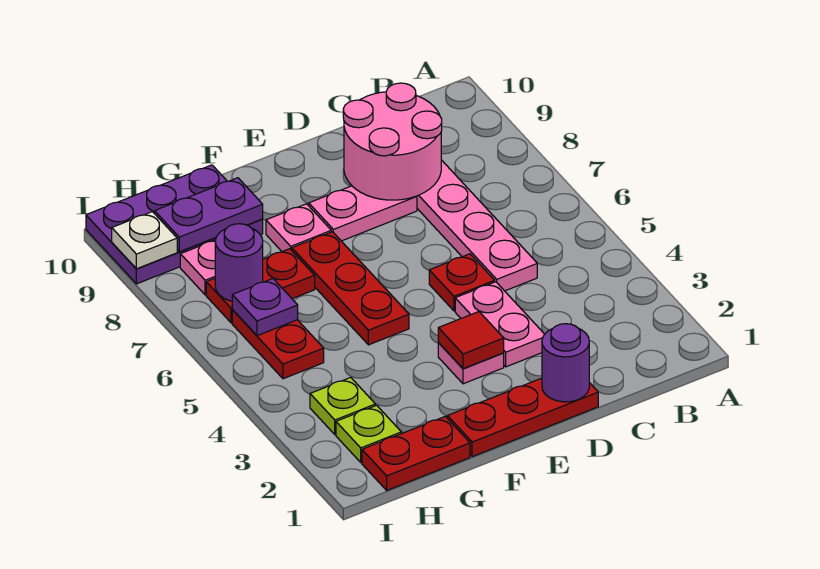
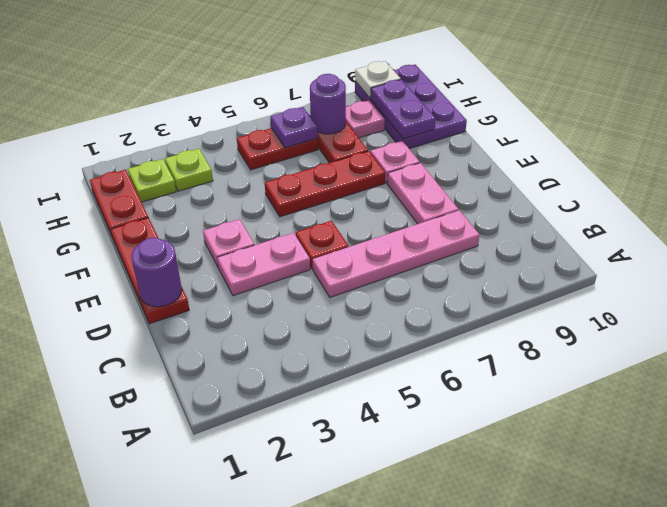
pink round brick C8:D9 level 2 -> none
red tile E3 level 2 -> none

